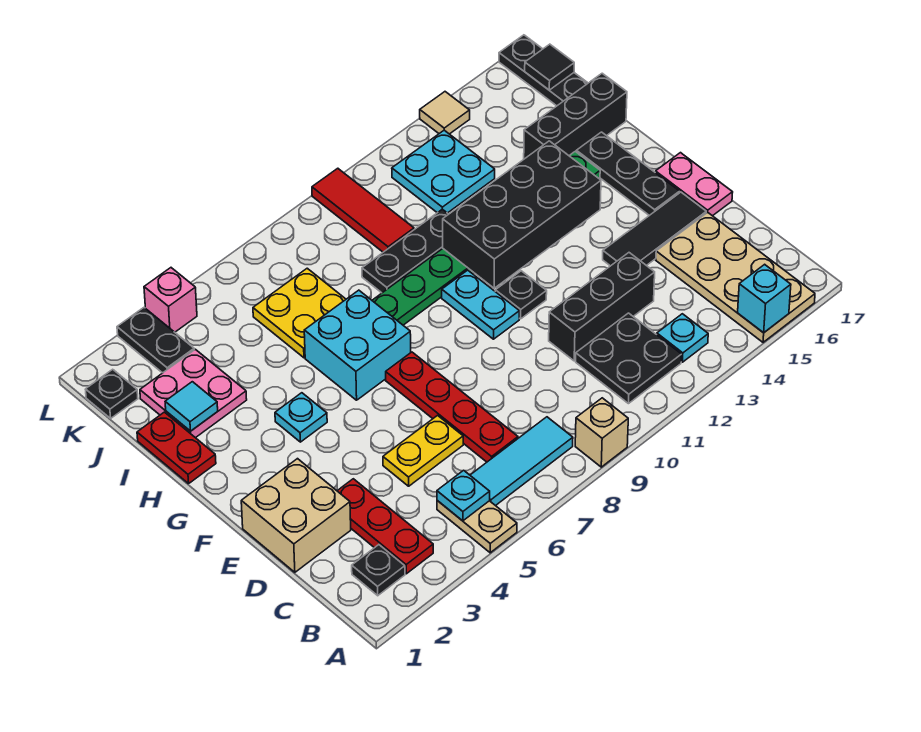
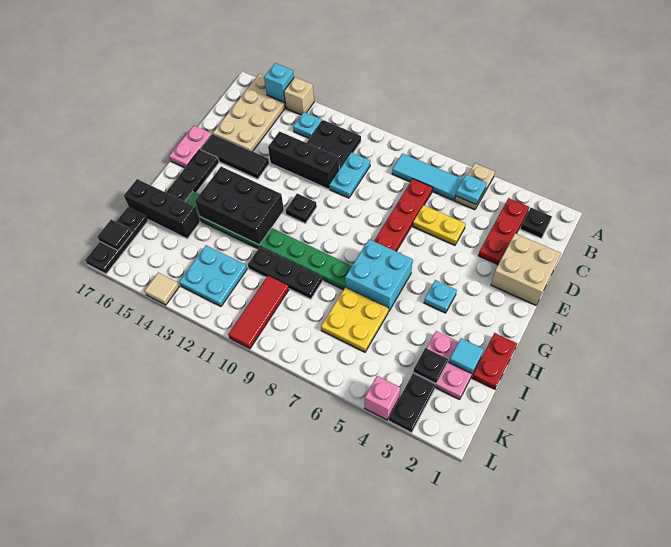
tan brick A9 level 1 -> tan brick A14 level 1
cyan plate F10:G10 level 1 -> cyan plate C10:D10 level 1
black brick G11:H14 level 2 -> black brick G12:H14 level 2
black plate K1 level 1 -> black plate J3 level 2

